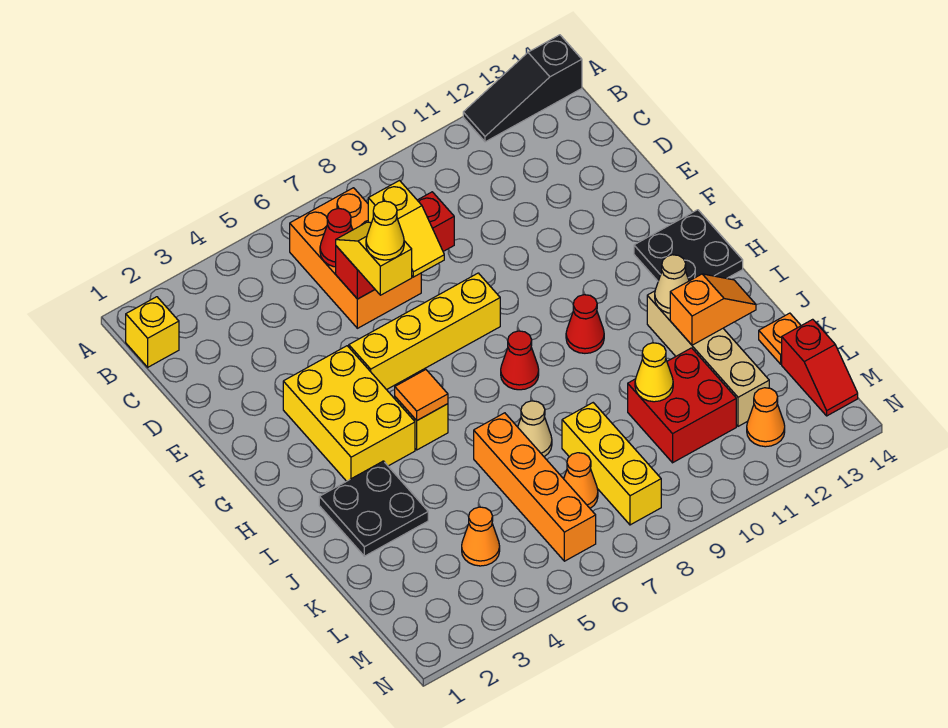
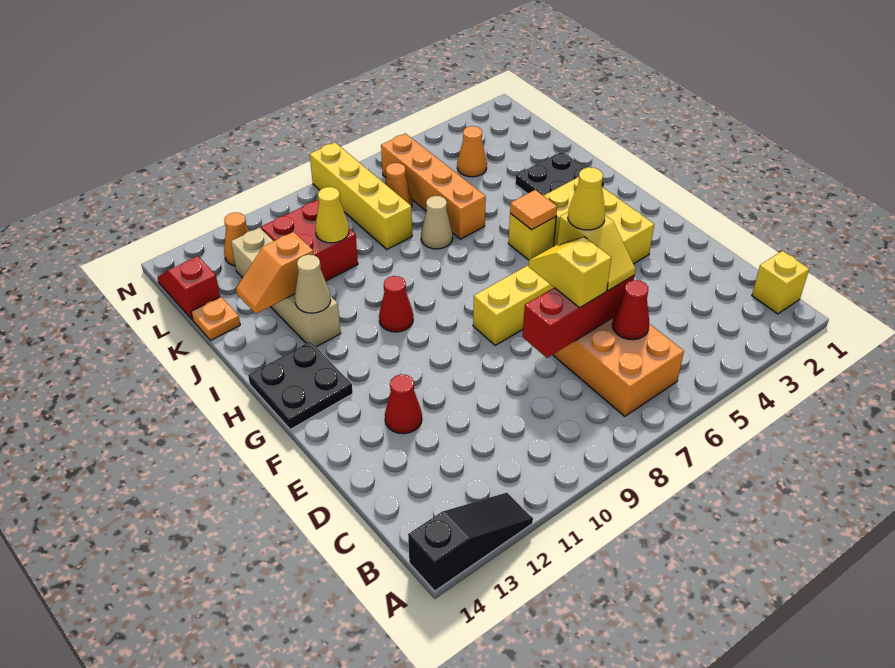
red cone H8 level 1 -> red cone E12 level 1
yellow brick K8:M8 level 1 -> yellow brick K8:N8 level 1

